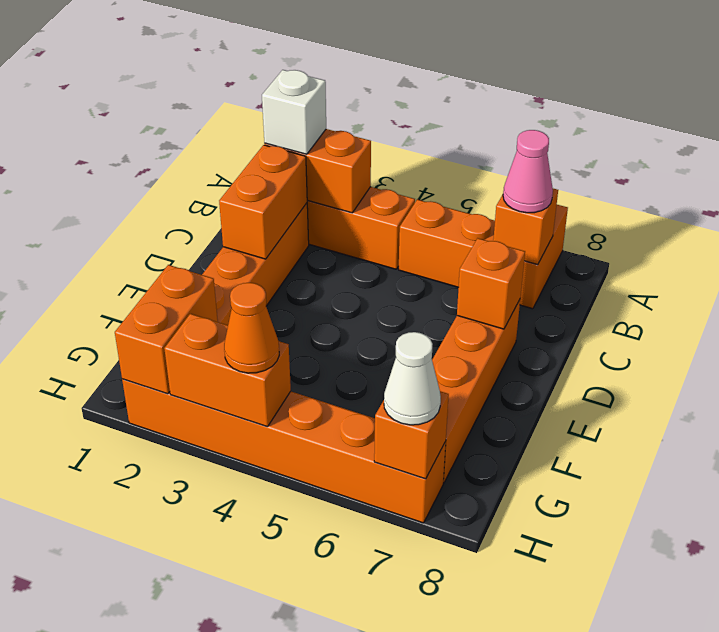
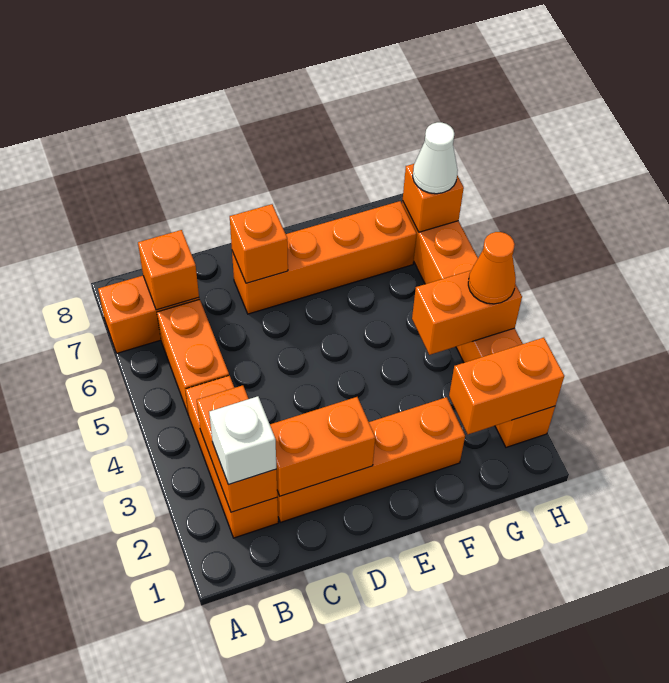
pink cone B7 level 3 -> none
orange brick H3:H4 level 2 -> orange brick G4:H4 level 2

